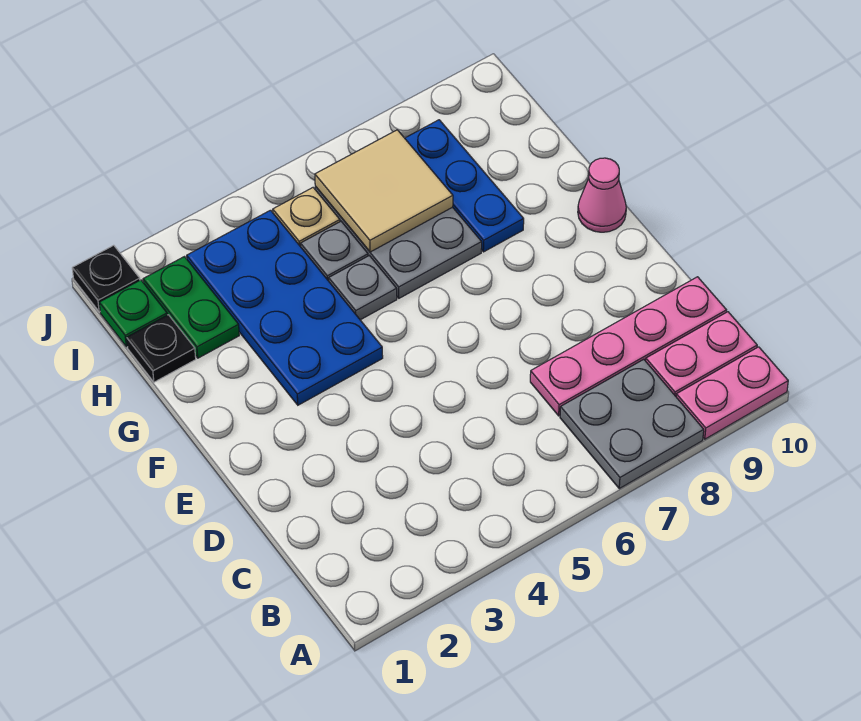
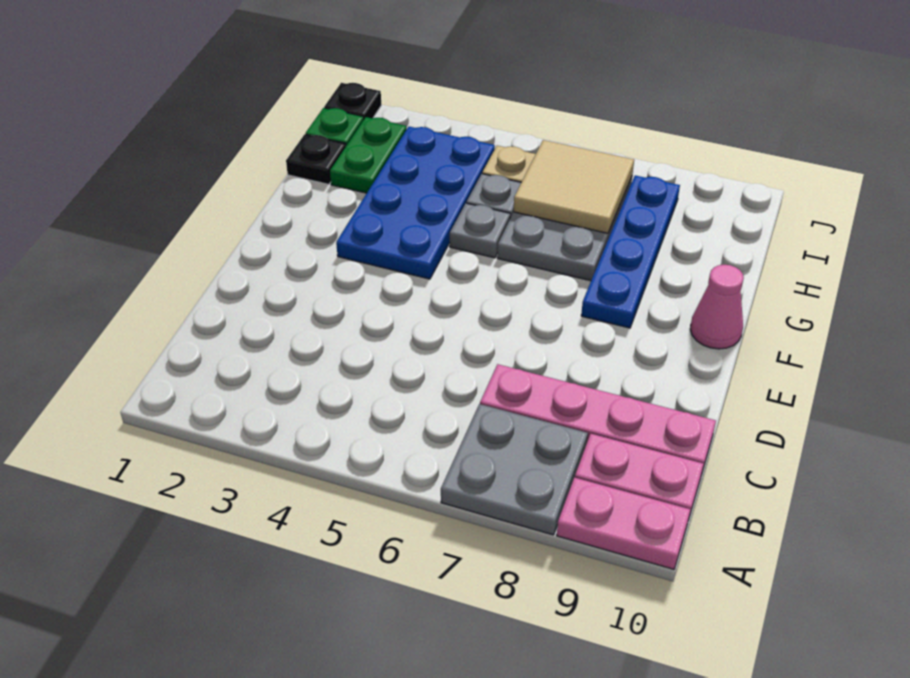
blue plate G8:I8 level 1 -> blue plate F8:I8 level 1

